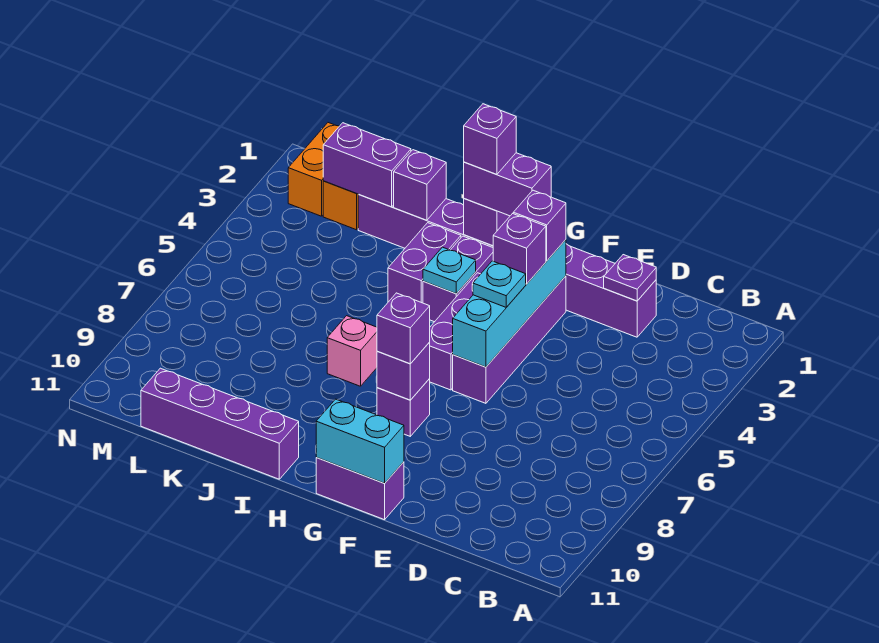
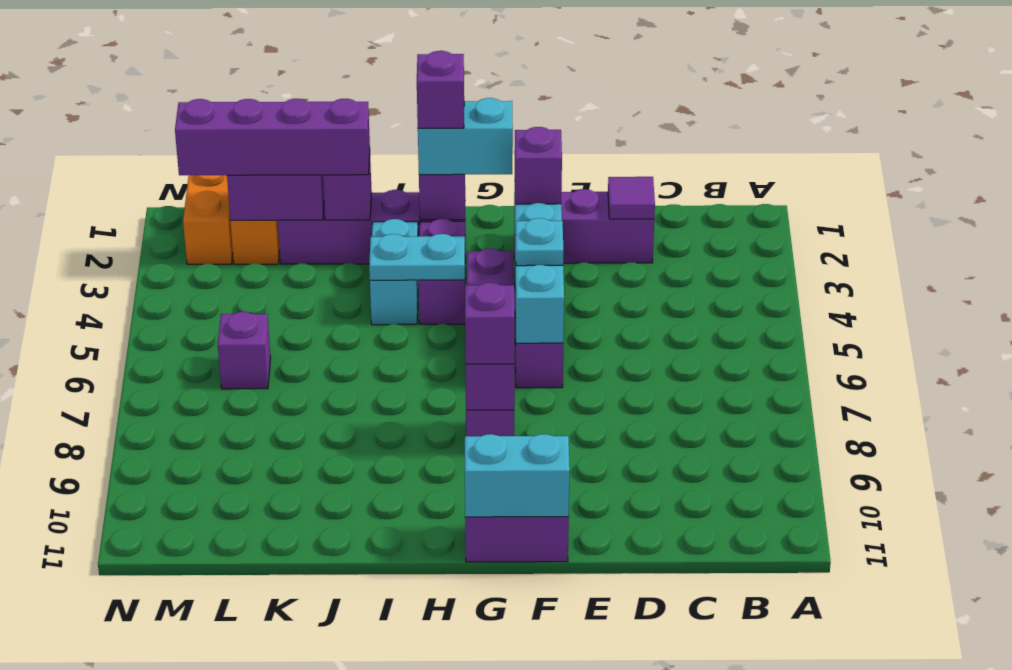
purple plate D2 level 2 -> purple tile D2 level 2
purple brick F4 level 3 -> purple brick L6 level 1
purple brick G2:H2 level 3 -> cyan brick G2:H2 level 3
cyan plate H4 level 2 -> cyan plate H4:I4 level 2
purple brick I3:I4 level 1 -> cyan brick I3:I4 level 1
pink brick I7 level 1 -> none
purple brick I11:L11 level 1 -> purple brick J2:M2 level 3

